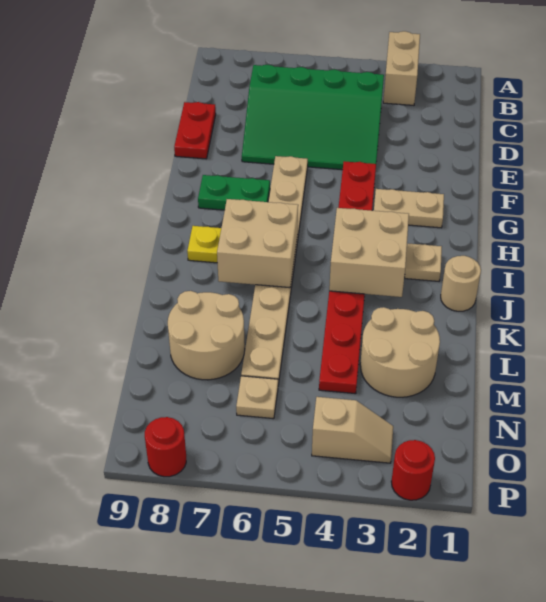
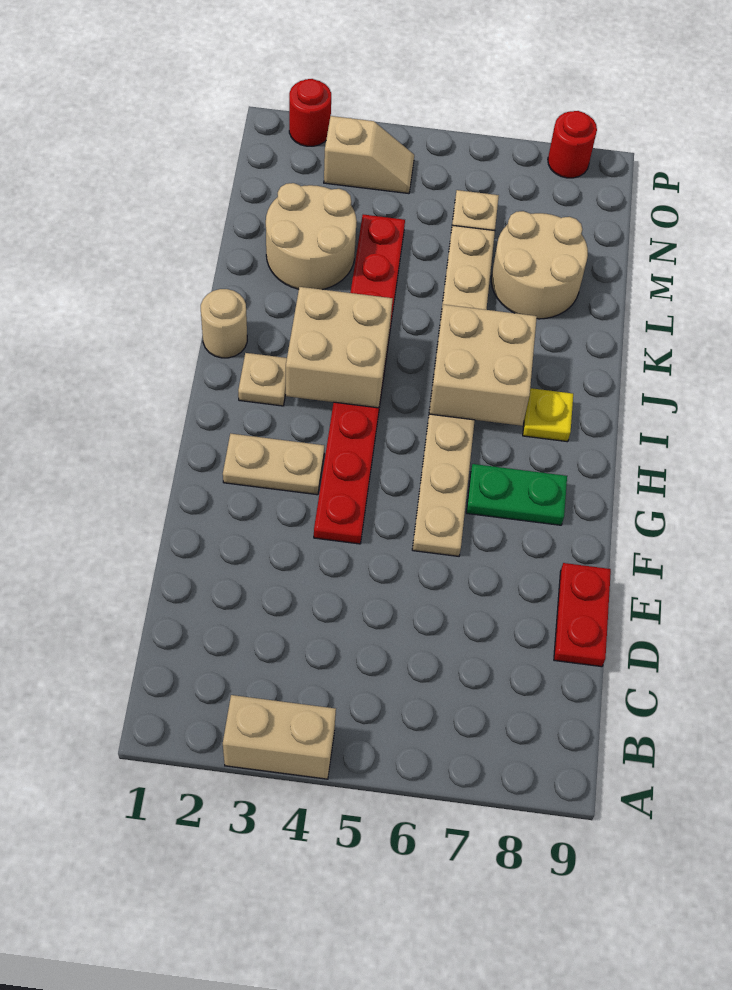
tan brick A3:B3 level 1 -> tan brick A3:A4 level 1
green slope C4:E7 level 1 top C -> none
tan slope O3:O4 level 1 top 4 -> tan slope O3:O4 level 1 top 3

